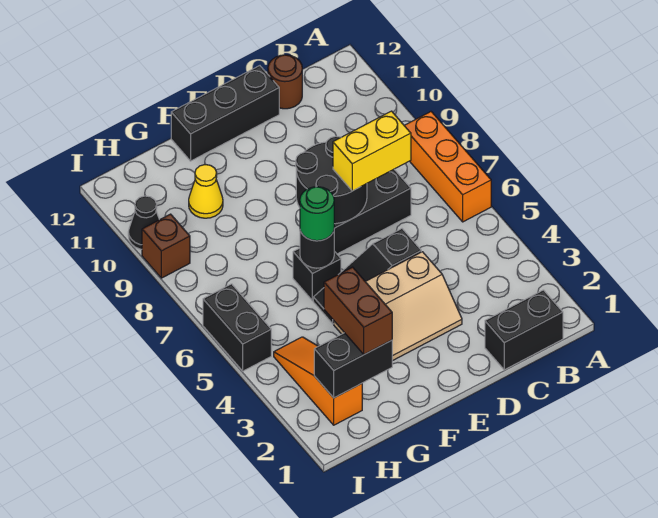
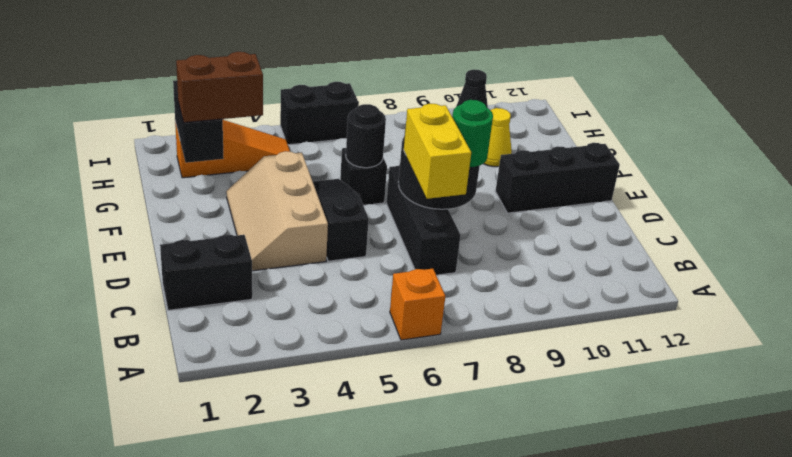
orange brick A6:A8 level 1 -> orange brick A6 level 1
black brick B1:C1 level 1 -> black brick C1:C2 level 1
brown round brick C12 level 1 -> none
black brick D12:F12 level 1 -> black brick E10:E12 level 1
green round brick F6 level 3 -> green round brick D8 level 3
brown brick I9 level 1 -> none

